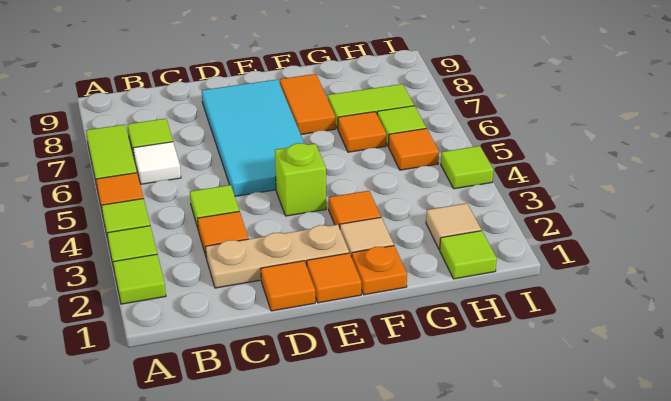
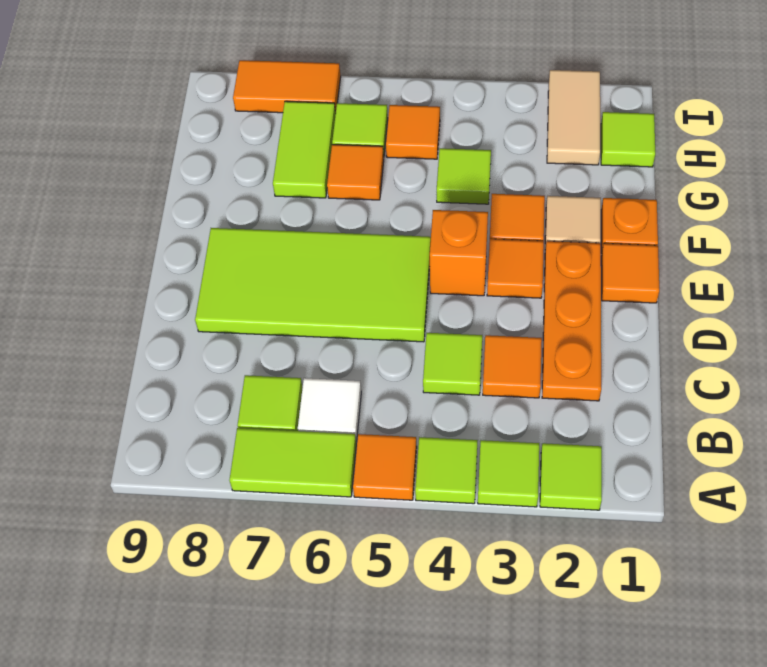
tan plate C2:E2 level 1 -> orange plate C2:E2 level 1
orange tile D1 level 1 -> orange tile E3 level 1
cyan tile D5:E8 level 1 -> lime tile D5:E8 level 1
lime brick E4 level 1 -> orange brick E4 level 1
orange tile F7:F8 level 1 -> orange tile I7:I8 level 1
tan tile H2 level 1 -> tan tile H2:I2 level 1
lime tile I4 level 1 -> lime tile G4 level 1

